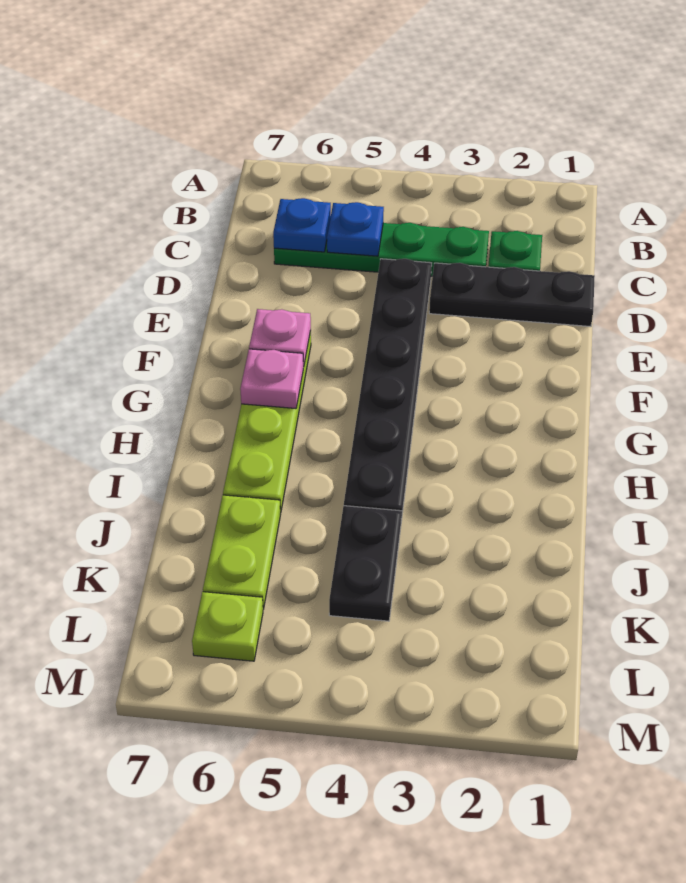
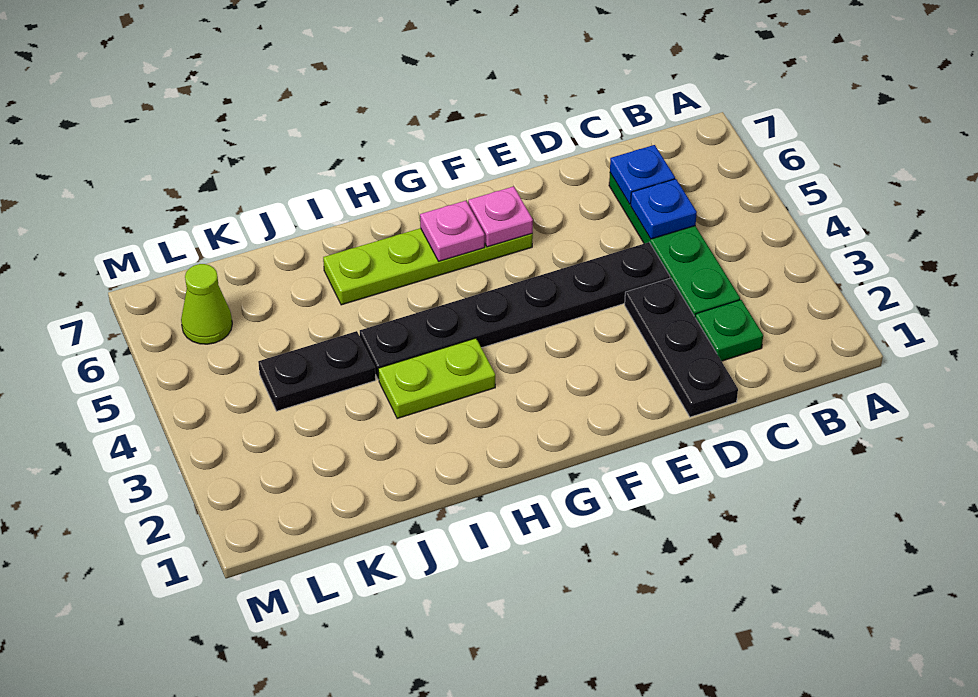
lime plate J6:K6 level 1 -> lime plate H3:I3 level 1
lime plate L6 level 1 -> lime cone L6 level 1

